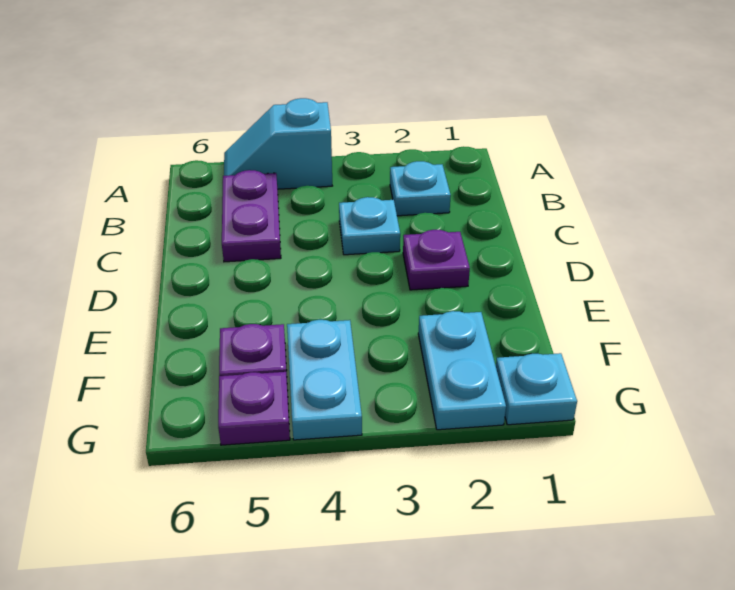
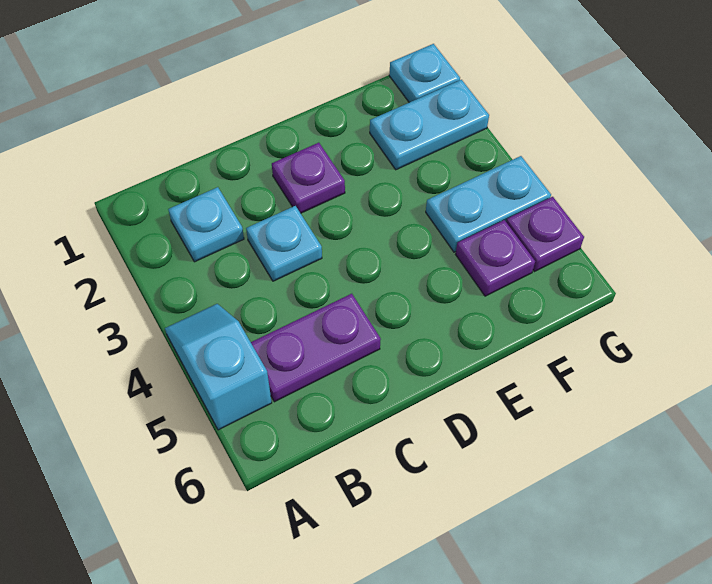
cyan slope A4:A5 level 1 top 4 -> cyan slope A4:A5 level 1 top 5

